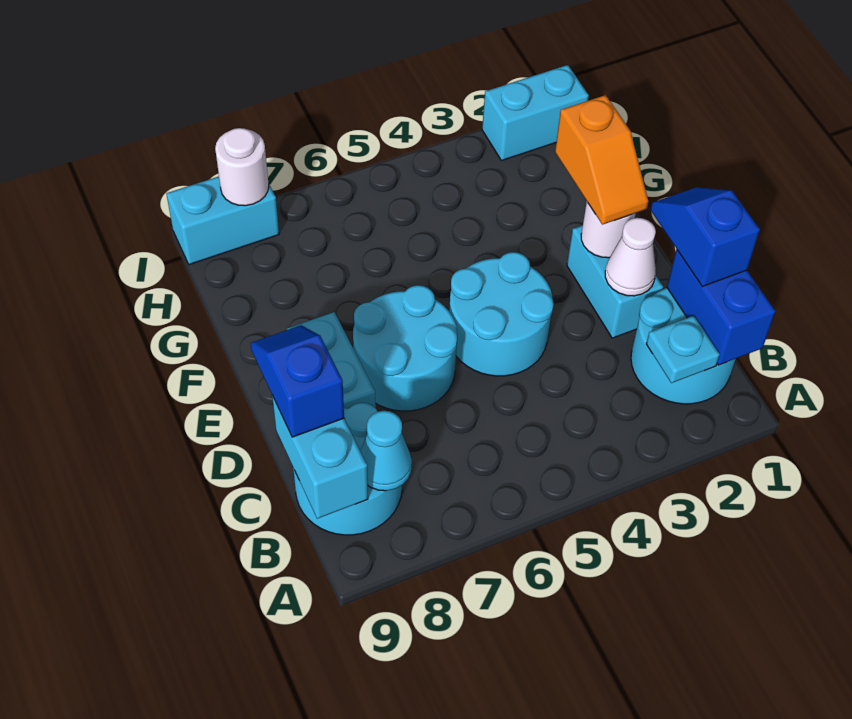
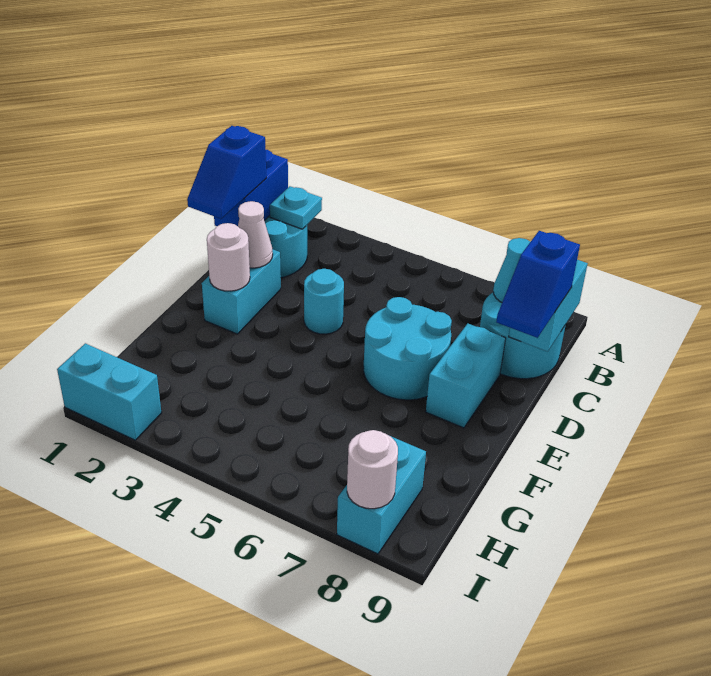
cyan round brick D4:E5 level 1 -> cyan round brick D4 level 1
orange slope E2:F2 level 3 top F -> none
cyan brick I8:I9 level 1 -> cyan brick H8:I8 level 1

